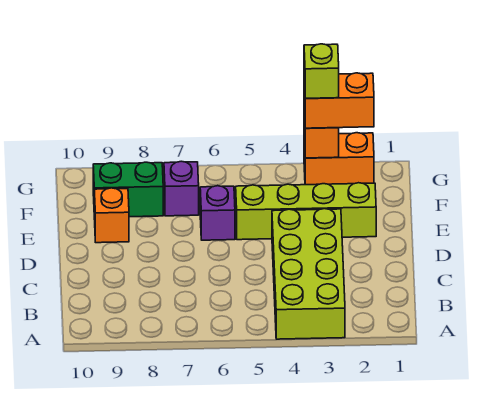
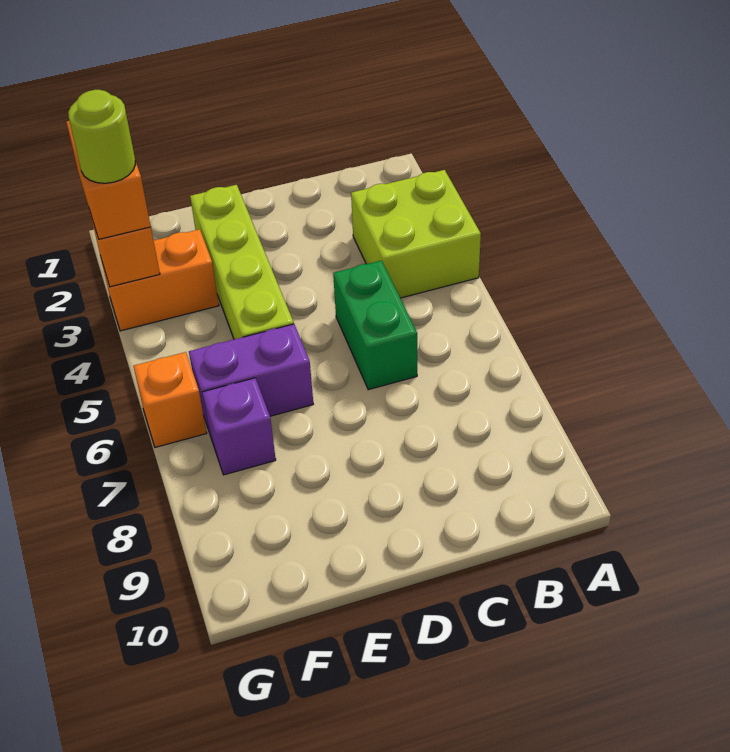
lime brick A3:D4 level 1 -> lime brick A3:B4 level 1
purple brick E6 level 1 -> purple brick E6:F6 level 1
orange brick E9 level 1 -> orange brick G6 level 1
green brick F8:F9 level 1 -> green brick C5:C6 level 1
orange brick G2:G3 level 1 -> orange brick F3:G3 level 1
lime brick G3 level 4 -> lime round brick G3 level 4

